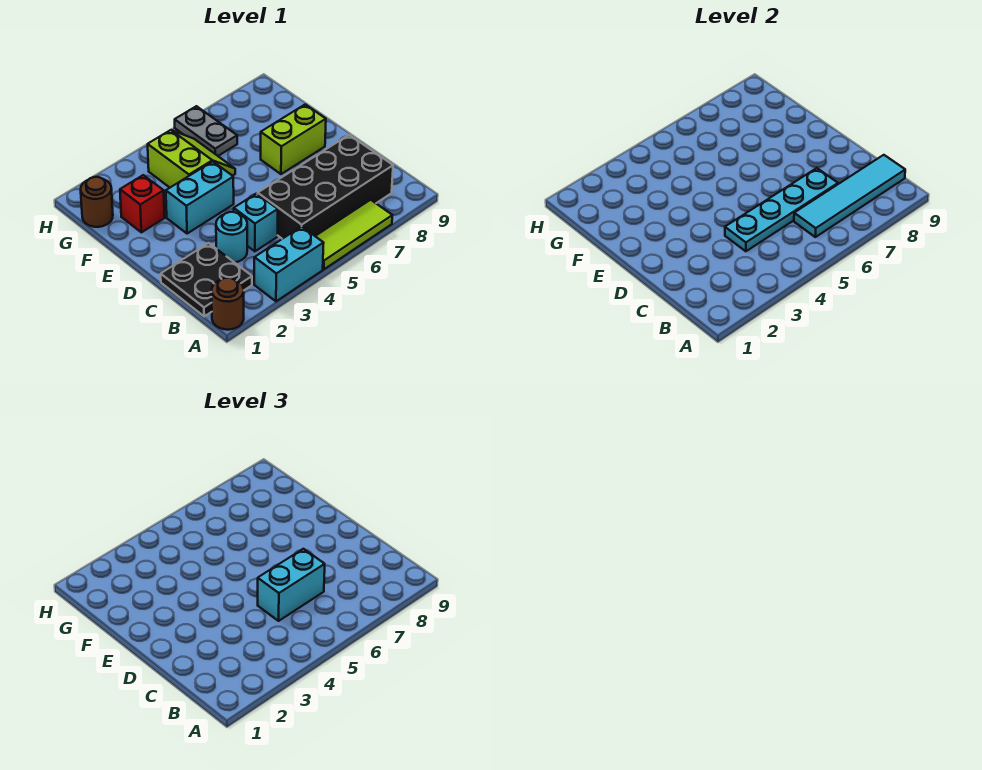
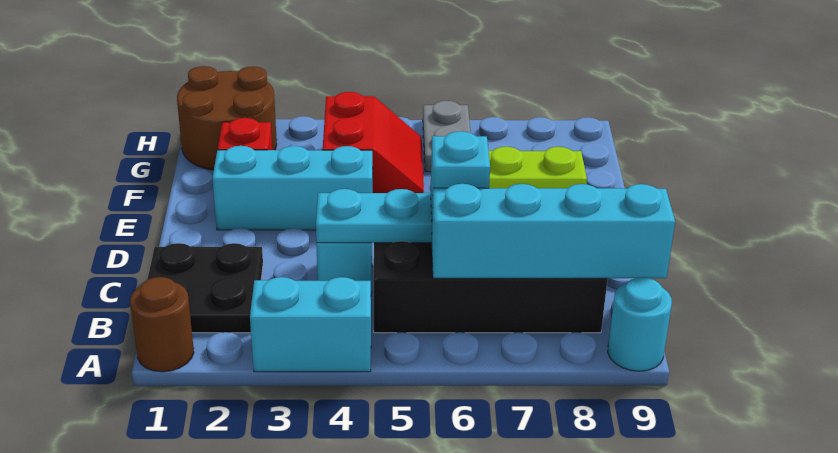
lime tile A5:A7 level 1 -> none
cyan tile B6:B9 level 2 -> cyan brick B6:B9 level 2
cyan round brick C3 level 1 -> cyan round brick A9 level 1
cyan brick C5:C6 level 3 -> cyan brick C6 level 3
cyan brick E3:E4 level 1 -> cyan brick E2:E4 level 1
lime slope F4:G5 level 1 top 4 -> red slope F4:G5 level 1 top 4
brown round brick G1 level 1 -> brown round brick G1:H2 level 1

